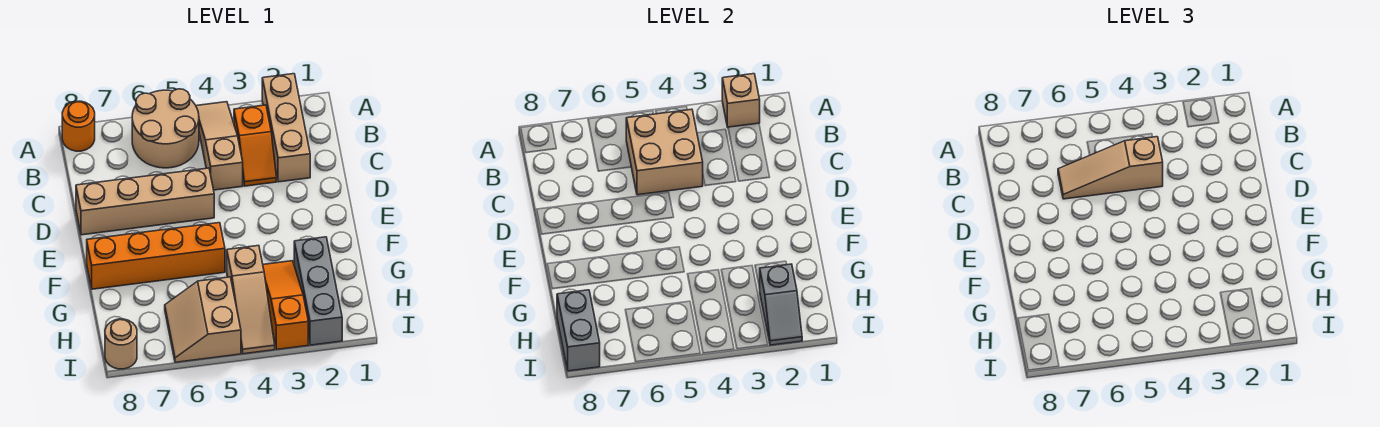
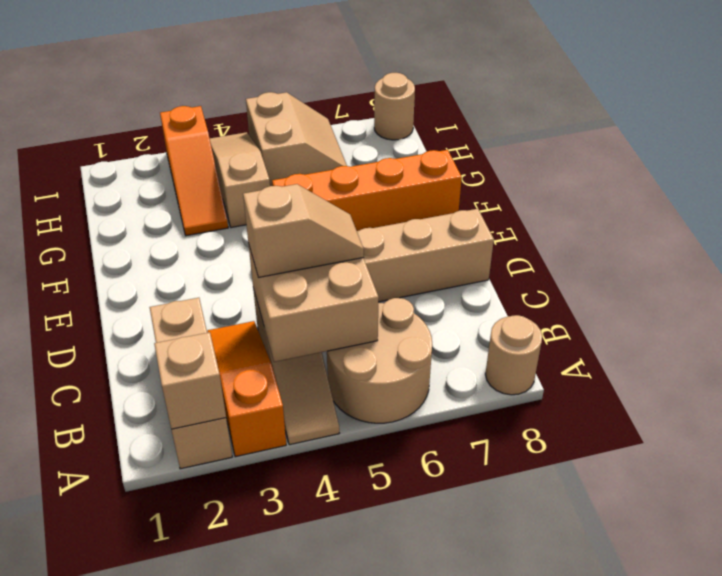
orange round brick A8 level 1 -> tan round brick A8 level 1
orange slope B3:C3 level 1 top B -> orange slope A3:C3 level 1 top A
tan slope C4:C6 level 3 top 4 -> tan slope C4:C5 level 3 top 4
grey brick G2:I2 level 1 -> none
grey slope H2:I2 level 2 top H -> none
grey brick H8:I8 level 2 -> none

